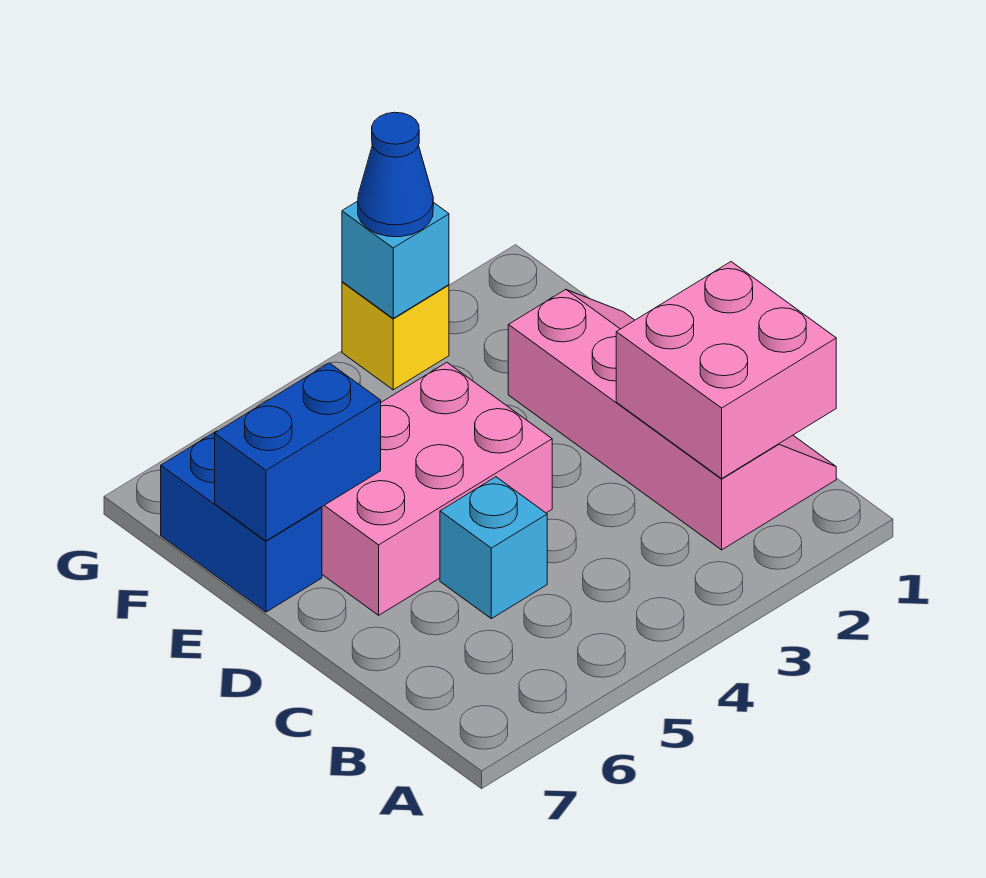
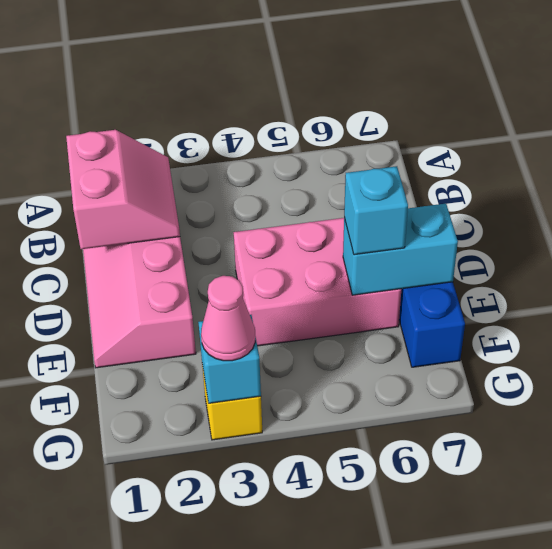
pink brick B1:C2 level 2 -> pink slope B1:C2 level 2 top 1
cyan brick C5 level 1 -> cyan brick E6 level 3
blue brick E6:E7 level 2 -> cyan brick E6:E7 level 2
blue cone G3 level 3 -> pink cone G3 level 3

